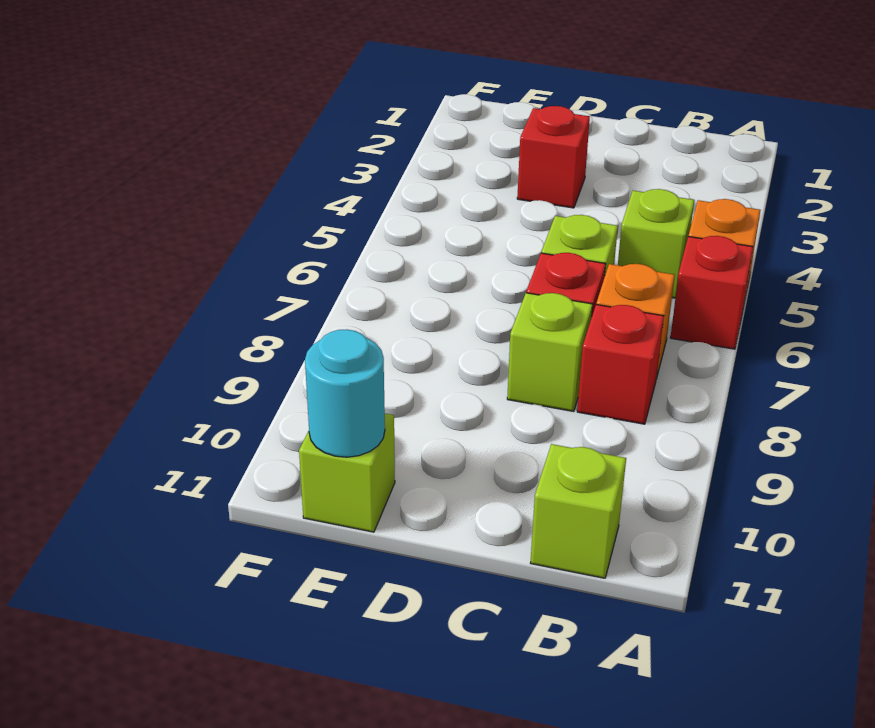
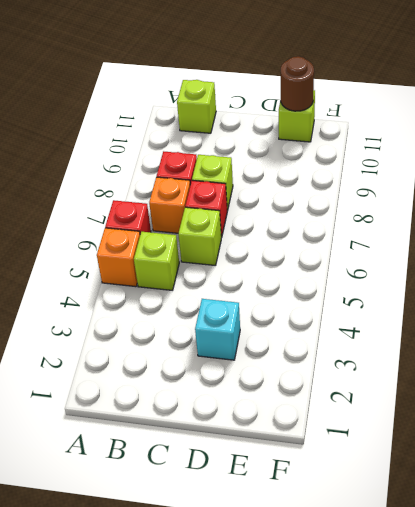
red brick D3 level 1 -> cyan brick D3 level 1
cyan round brick E11 level 2 -> brown round brick E11 level 2

